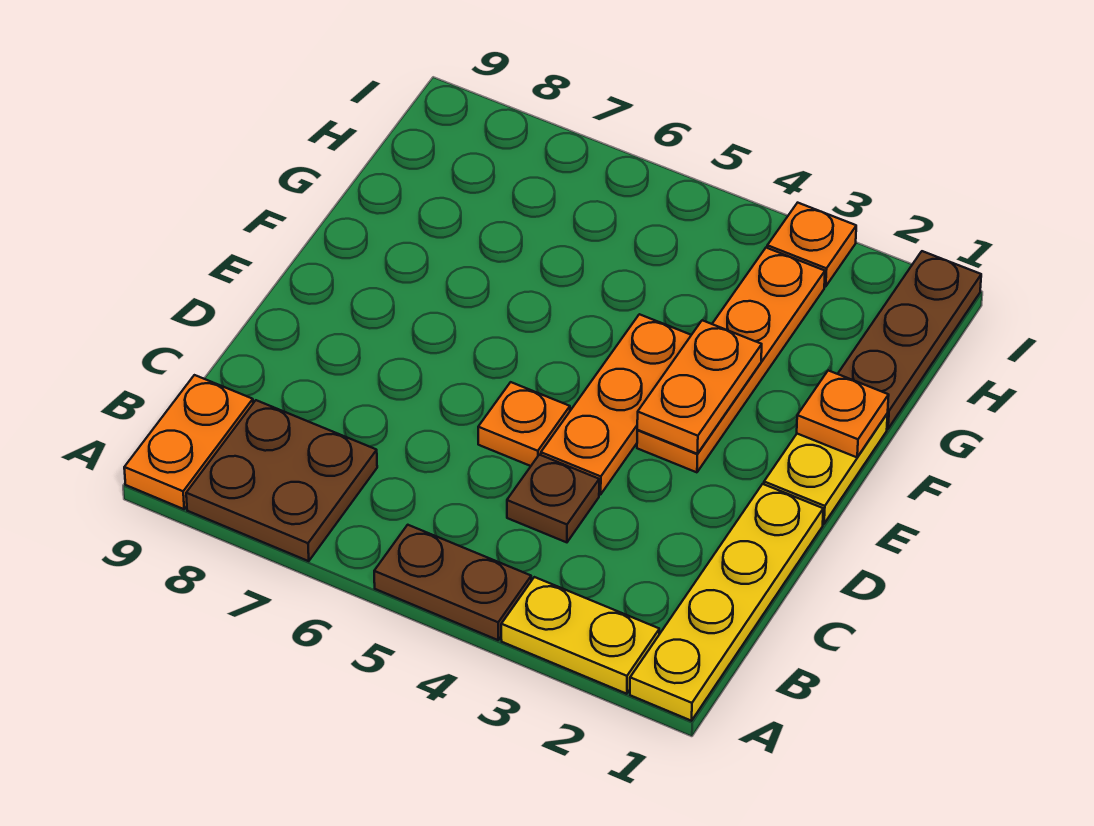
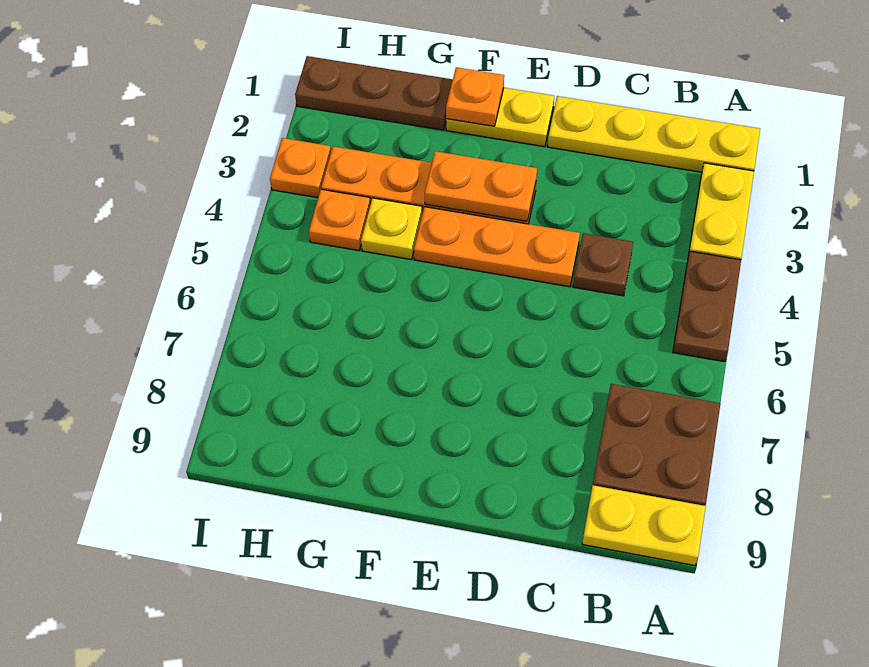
orange plate A9:B9 level 1 -> yellow plate A9:B9 level 1
orange plate D5 level 1 -> orange plate H4 level 1
none -> yellow plate G4 level 1

